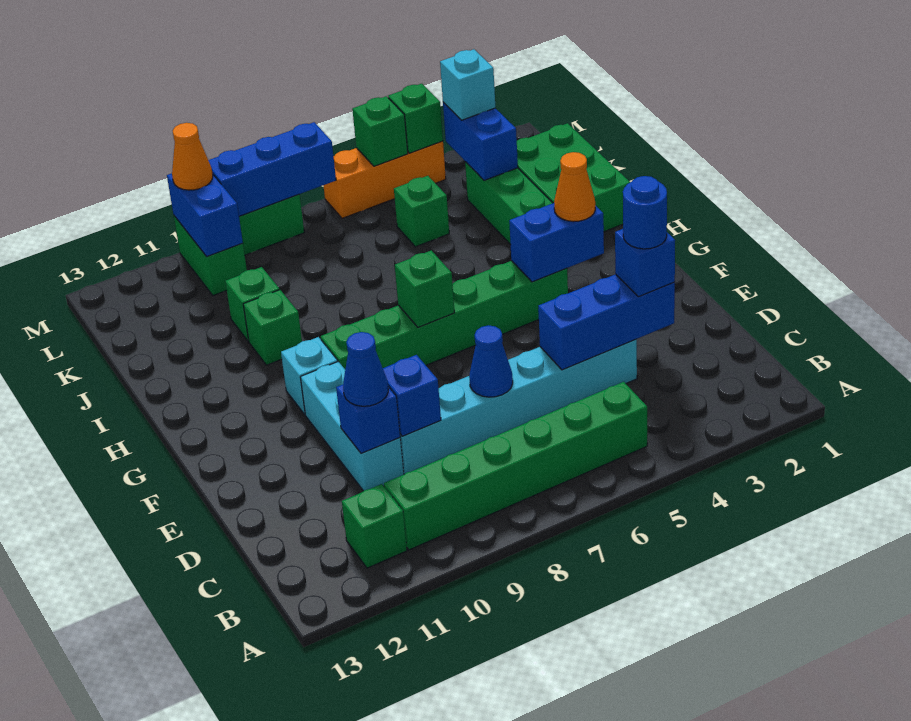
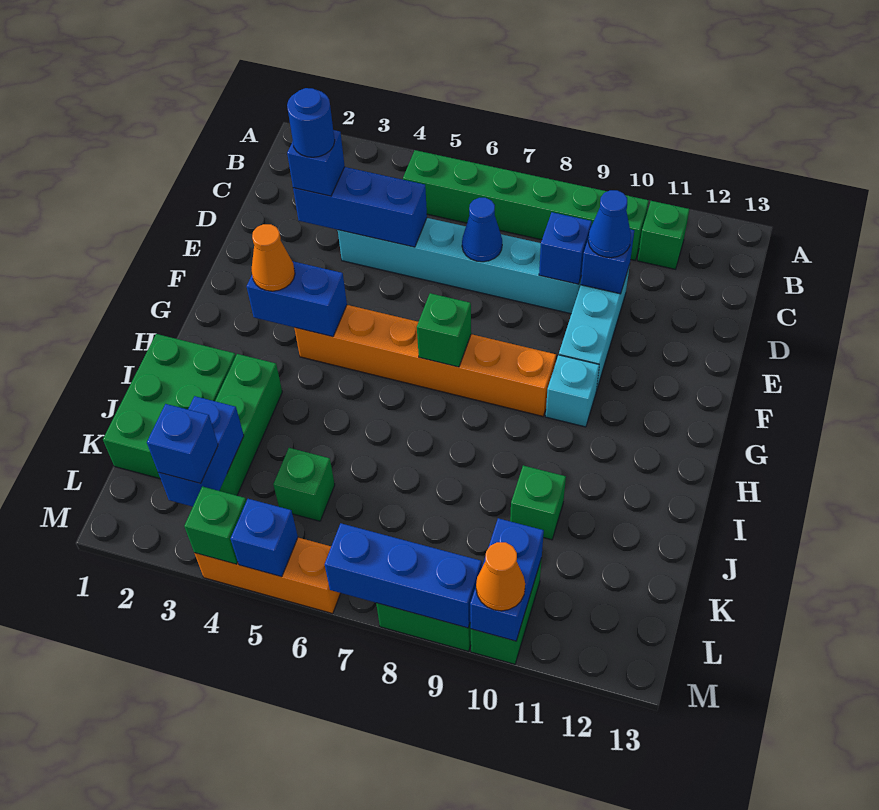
green brick G4:G9 level 1 -> orange brick G4:G9 level 1
green brick I10 level 1 -> none
cyan brick L3 level 3 -> blue brick L3 level 3
green brick M5 level 2 -> blue brick M5 level 2

